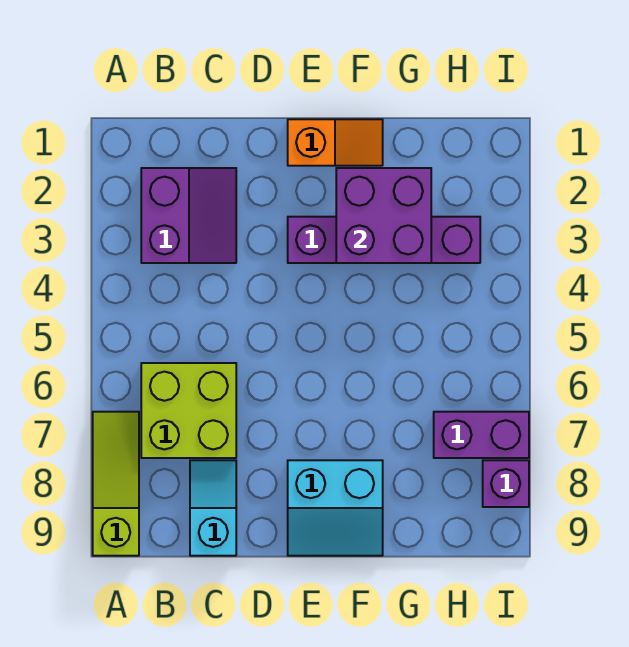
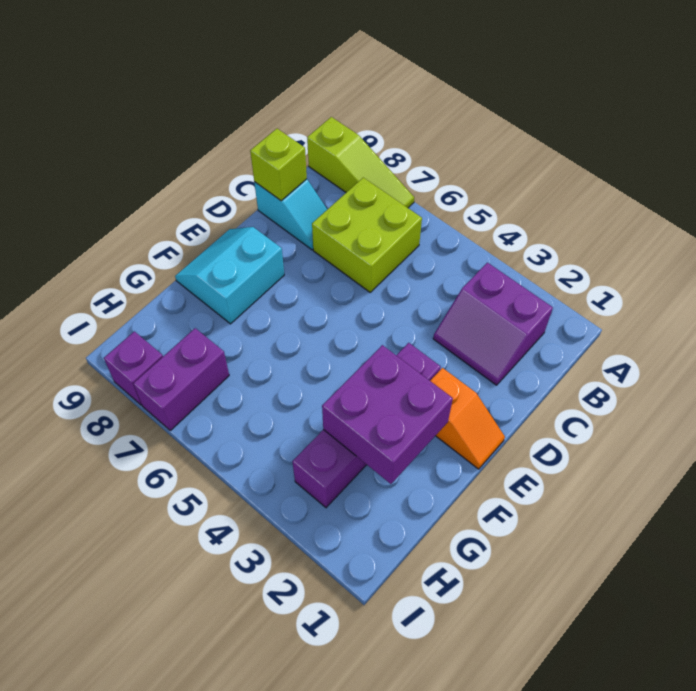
none -> lime brick C9 level 2
orange slope E1:F1 level 1 top E -> orange slope E1:E2 level 1 top 2

